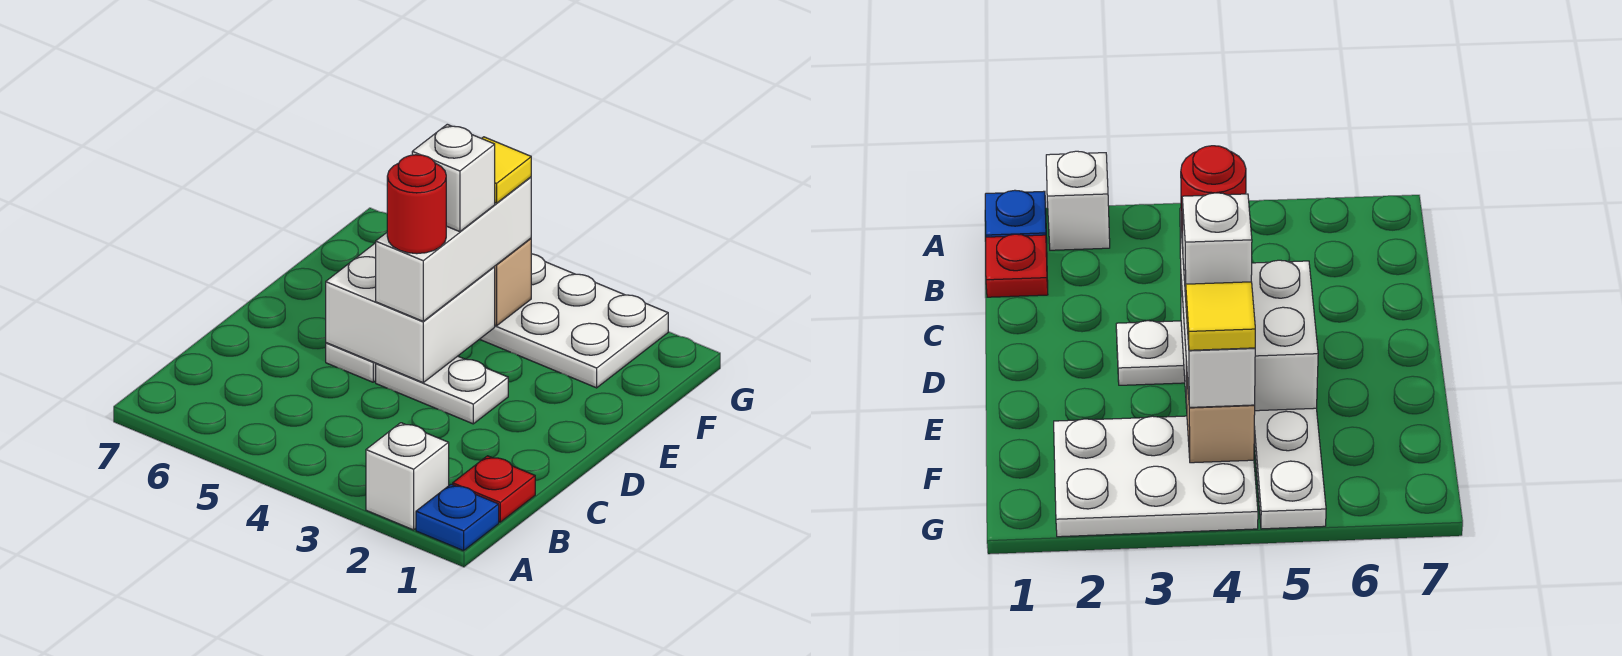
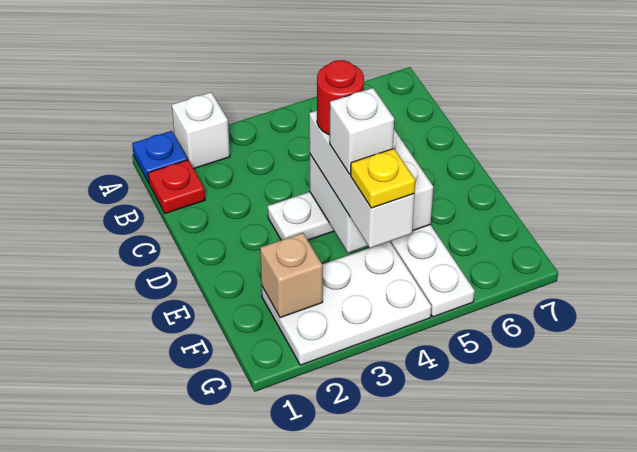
tan brick F4 level 2 -> tan brick F2 level 2
yellow tile F4 level 4 -> yellow plate F4 level 4

